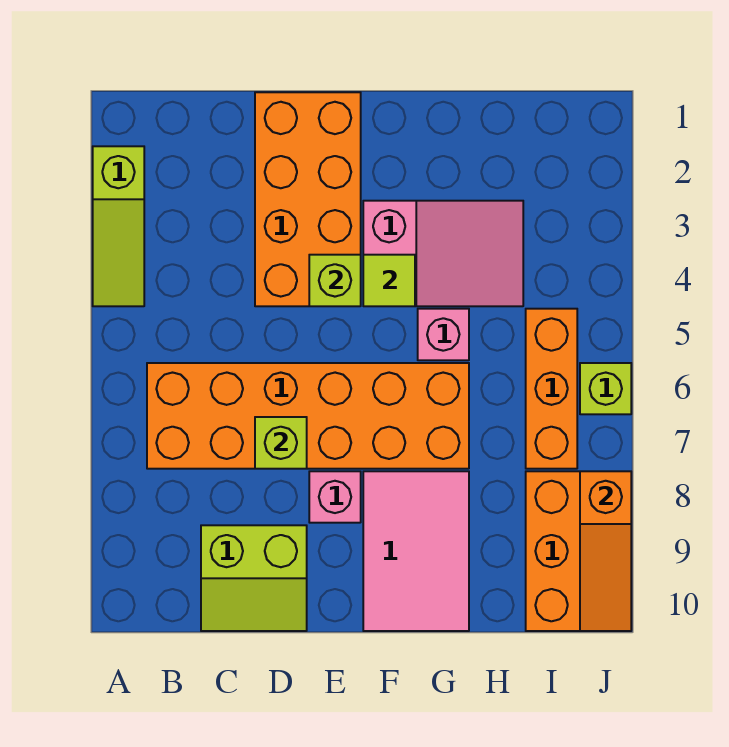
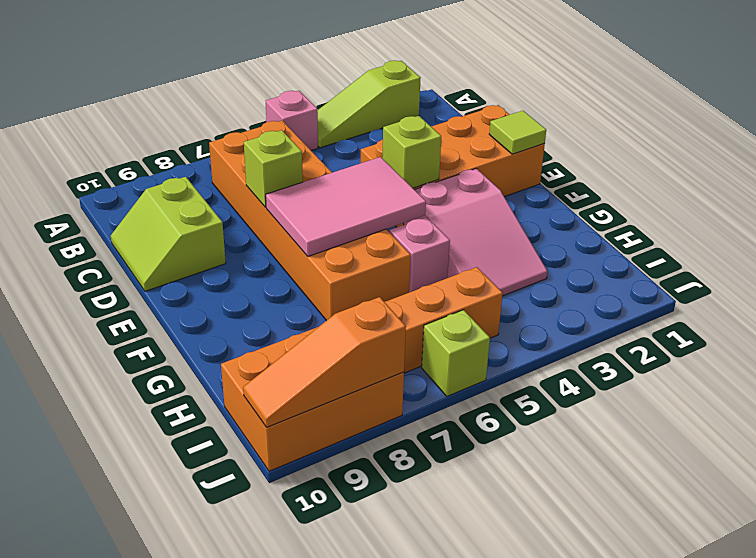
pink brick E8 level 1 -> pink brick A5 level 1
lime tile F4 level 2 -> lime tile E1 level 2
pink tile F8:G10 level 1 -> pink tile E5:F7 level 2

